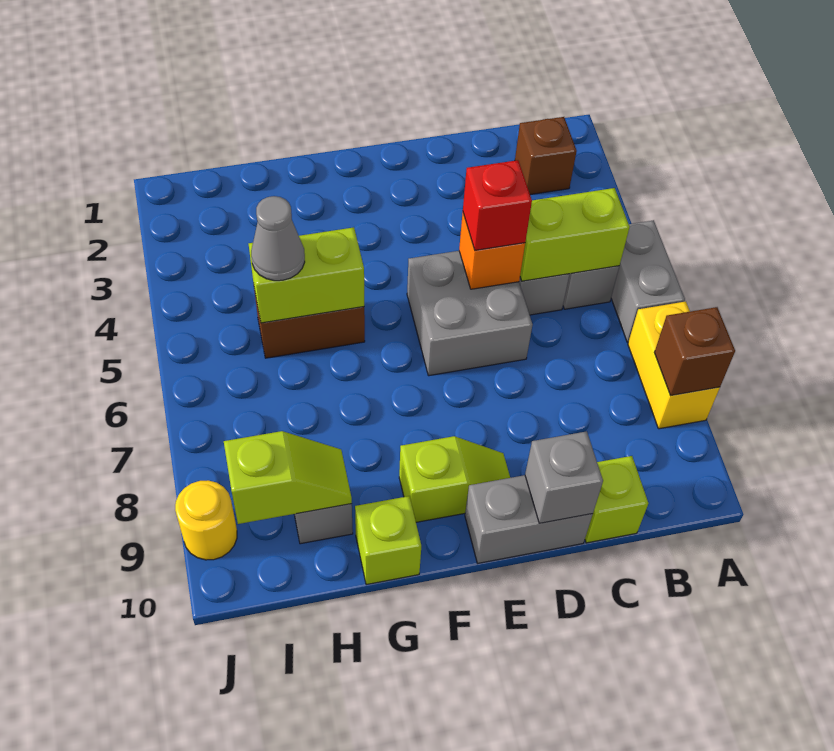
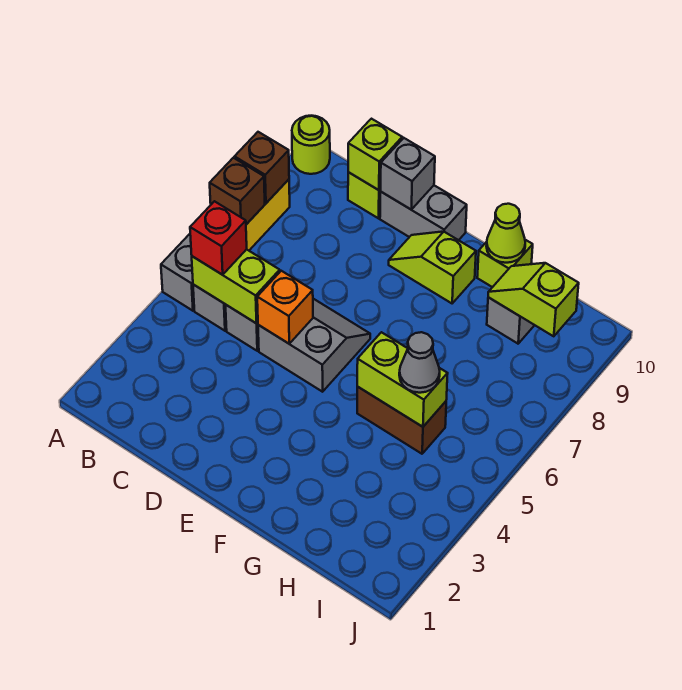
none -> lime round brick A10 level 1
brown brick B2 level 1 -> brown brick A7 level 2
none -> lime brick C10 level 2
grey brick D5:E6 level 1 -> grey slope D5:E6 level 1 top 5
red brick D5 level 3 -> red brick B5 level 3
none -> lime cone G10 level 2
yellow round brick J9 level 1 -> none

